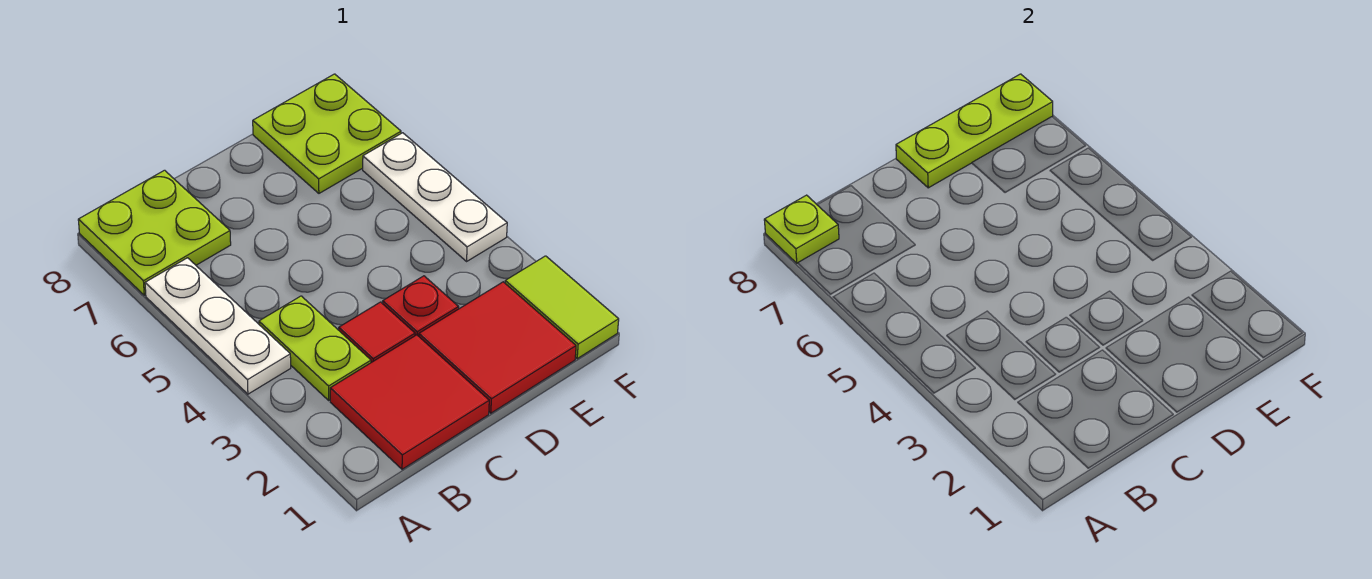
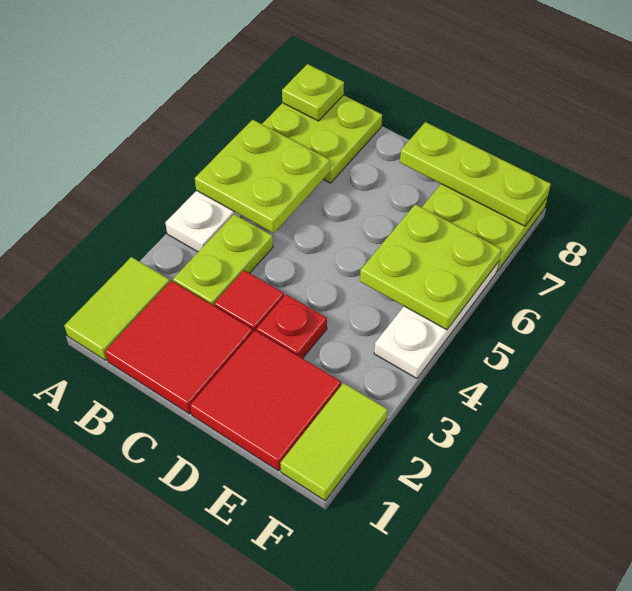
none -> lime tile A1:A2 level 1
none -> lime plate A5:B6 level 2
none -> lime plate E5:F6 level 2

